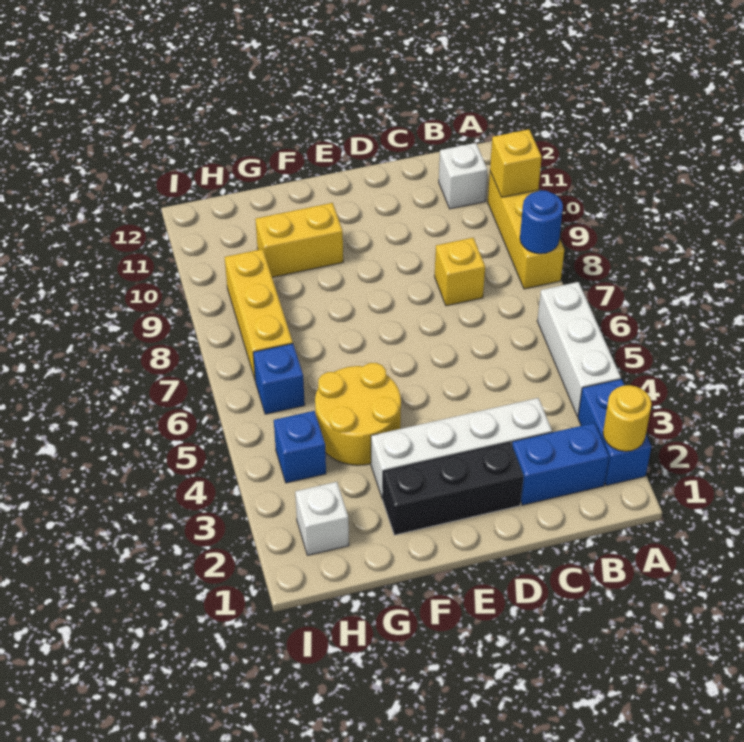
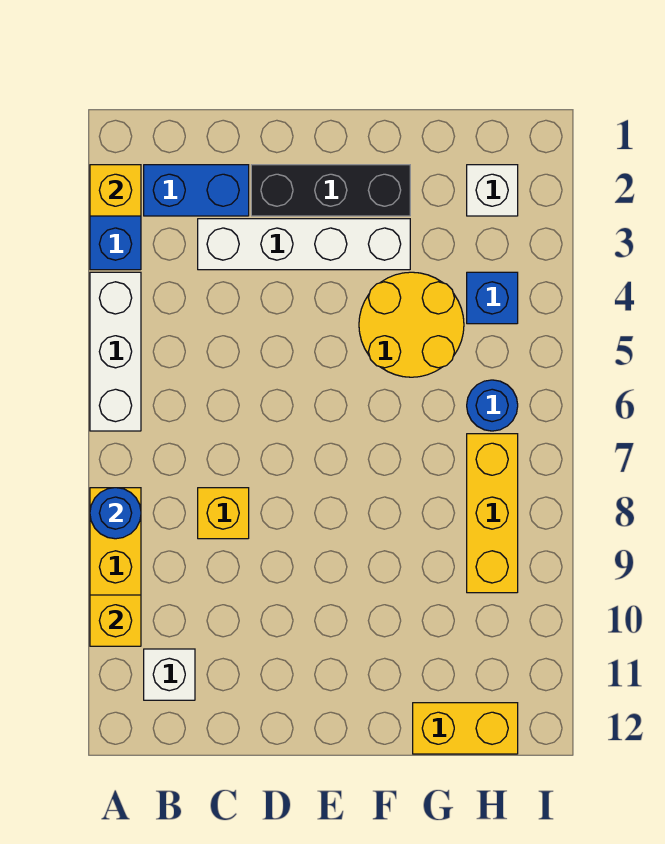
yellow round brick A2 level 2 -> yellow brick A2 level 2
yellow brick F10:G10 level 1 -> yellow brick G12:H12 level 1
blue brick H6 level 1 -> blue round brick H6 level 1

